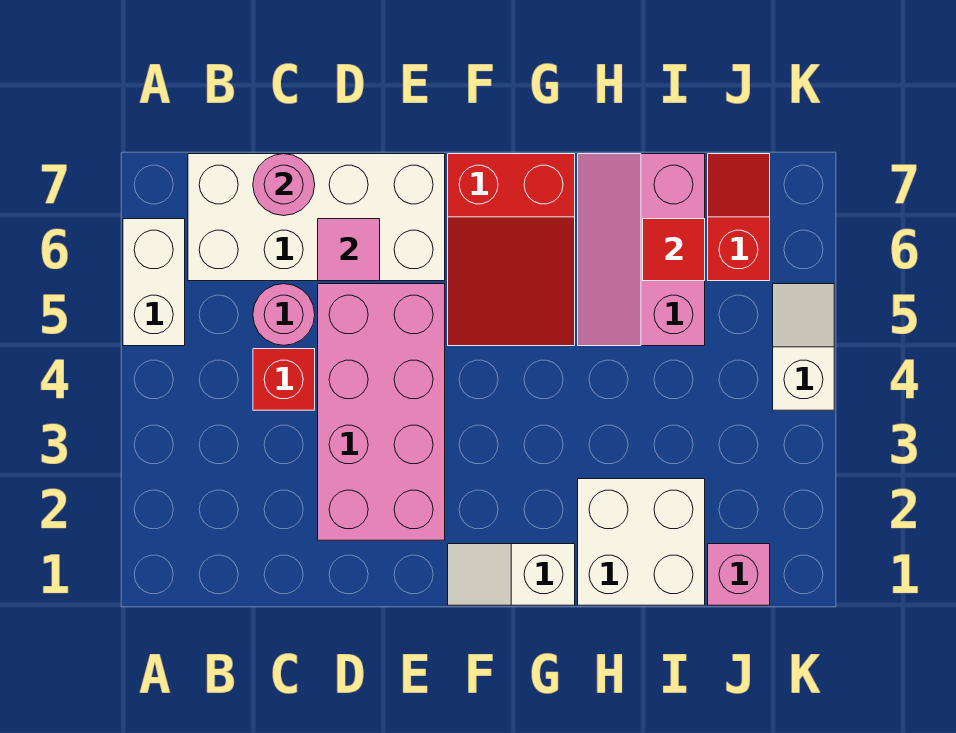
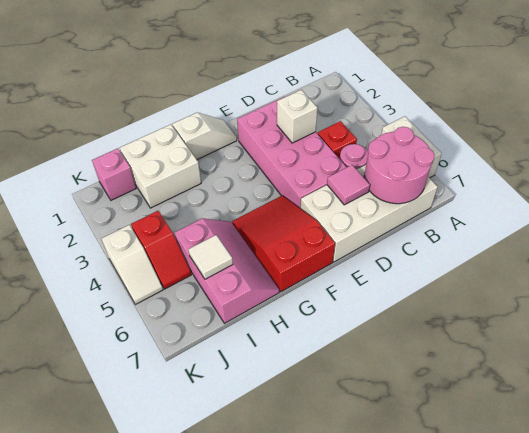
pink round brick C7 level 2 -> pink round brick B6:C7 level 2
none -> white brick D3 level 2
red tile I6 level 2 -> white tile I6 level 2
red slope J6:J7 level 1 top 6 -> red slope J4:J5 level 1 top 4

